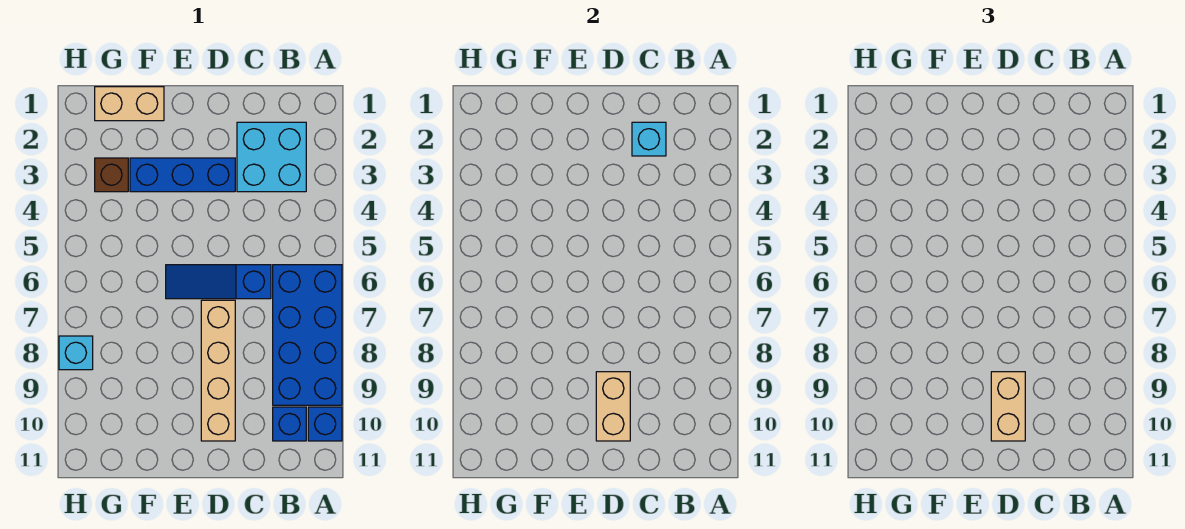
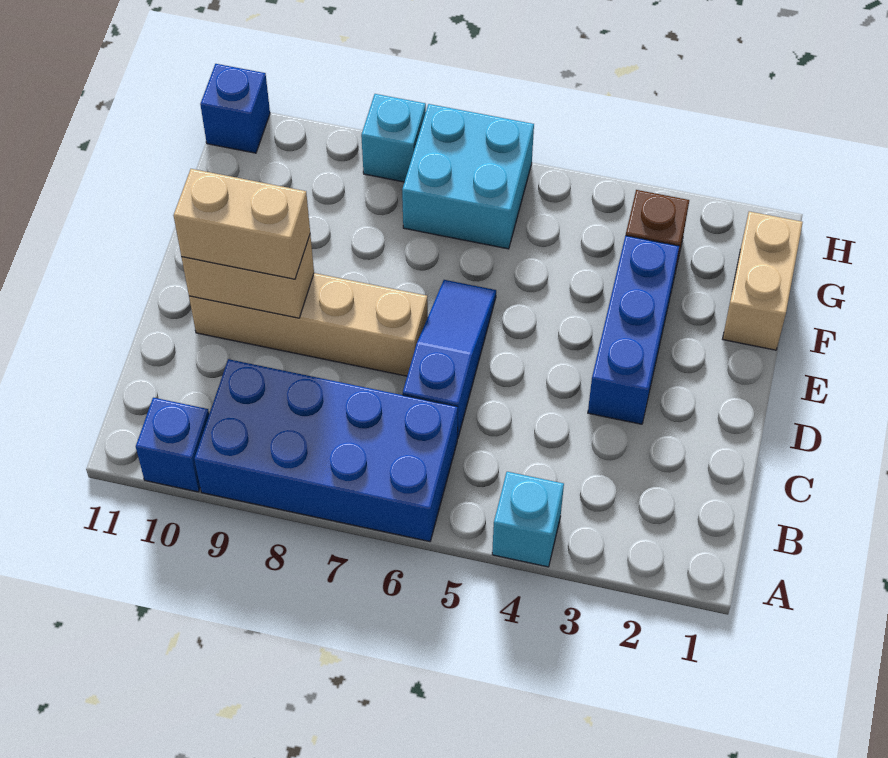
cyan brick B2:C3 level 1 -> cyan brick G6:H7 level 1
blue brick B10 level 1 -> blue brick H11 level 1
cyan brick C2 level 2 -> cyan brick A4 level 1

